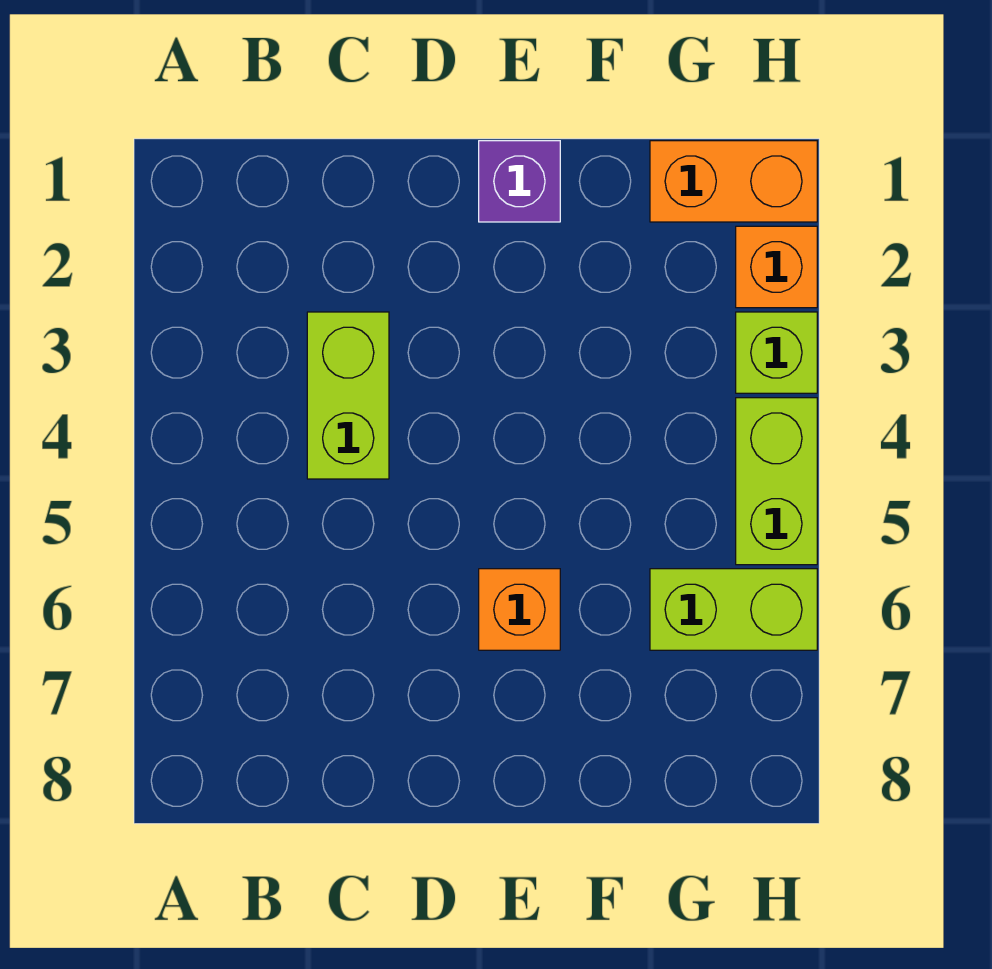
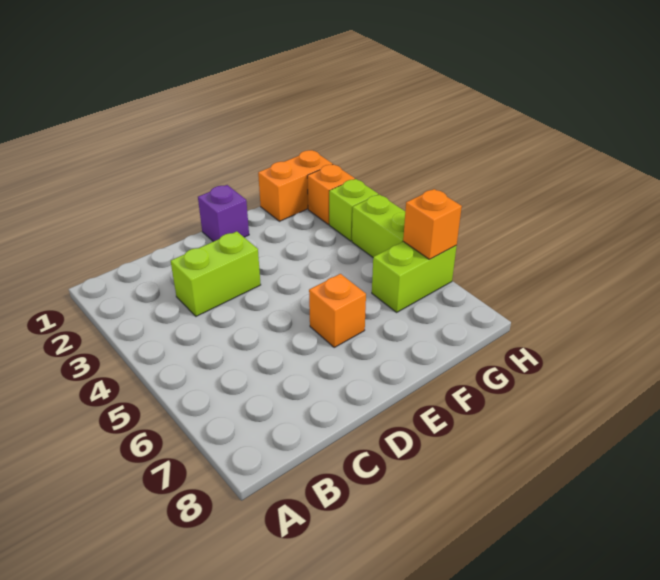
lime brick C3:C4 level 1 -> lime brick C3:D3 level 1
none -> orange brick H6 level 2

